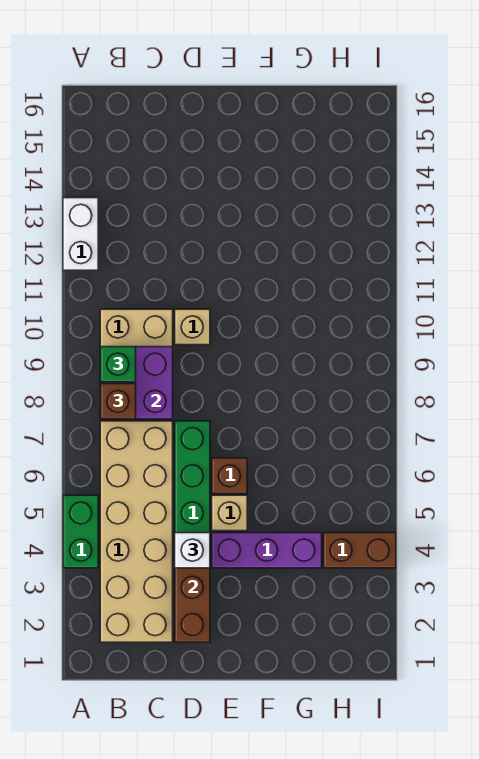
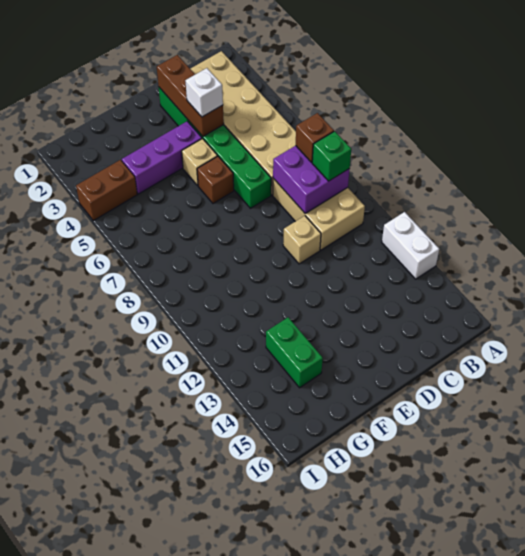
green brick A4:A5 level 1 -> green brick G13:G14 level 1

